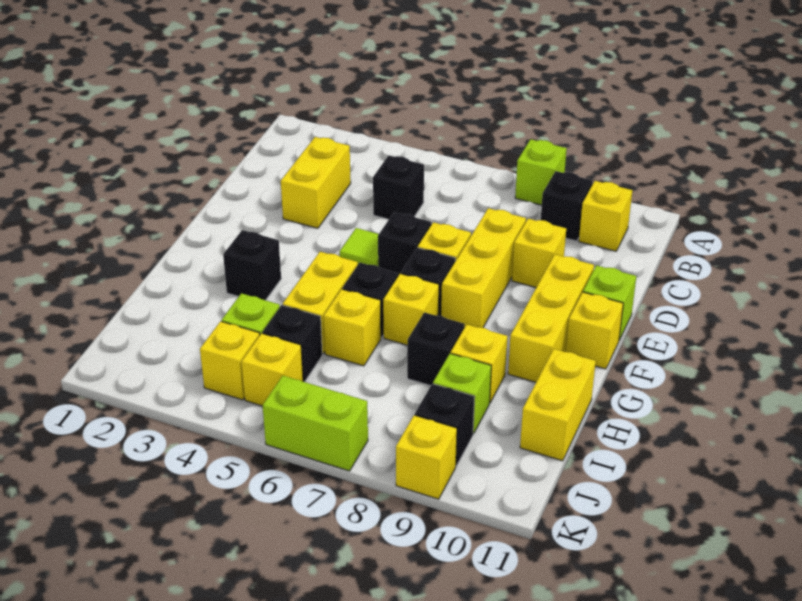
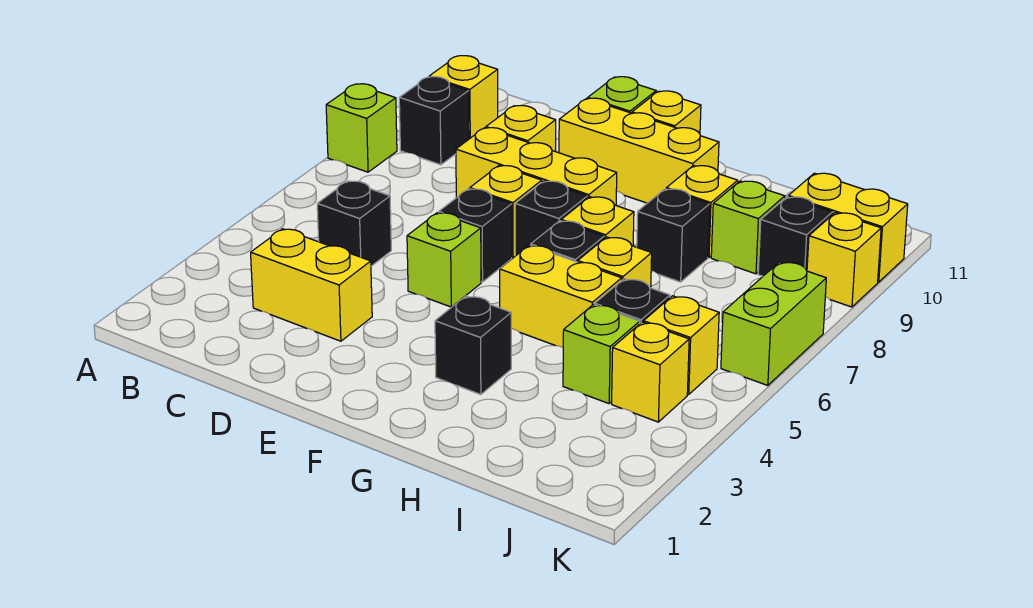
lime tile E5 level 1 -> lime brick E5 level 1
yellow brick H11:I11 level 1 -> yellow brick J10:K10 level 1

